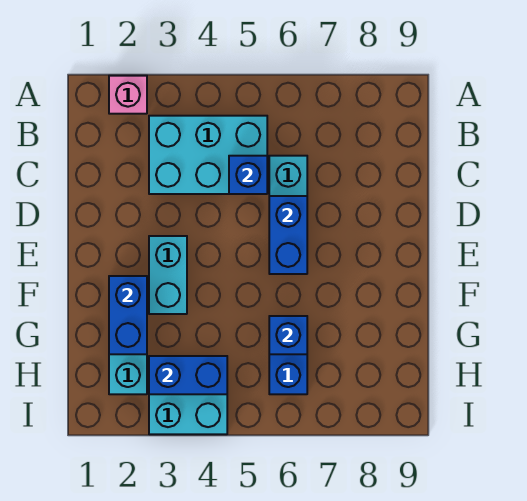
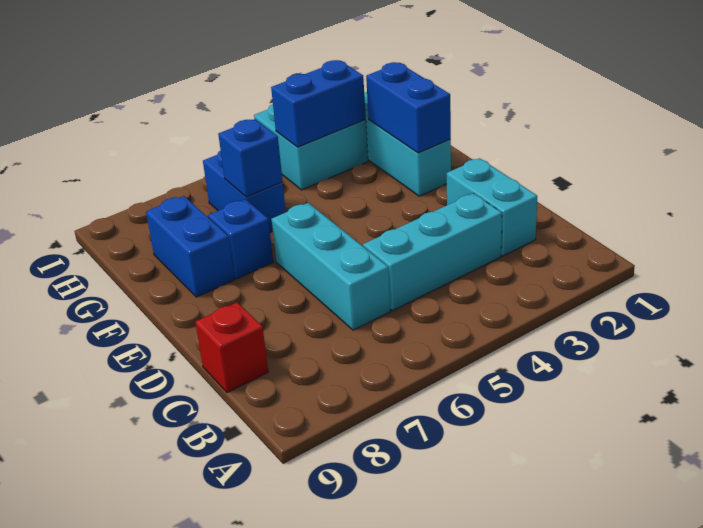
pink brick A2 level 1 -> none
cyan brick B3:C5 level 1 -> cyan brick C3:C5 level 1
blue brick C5 level 2 -> blue brick F7 level 1
none -> red brick C9 level 1
blue brick D6:E6 level 2 -> blue brick F8:G8 level 1
cyan brick E3:F3 level 1 -> cyan brick C2:D2 level 1

